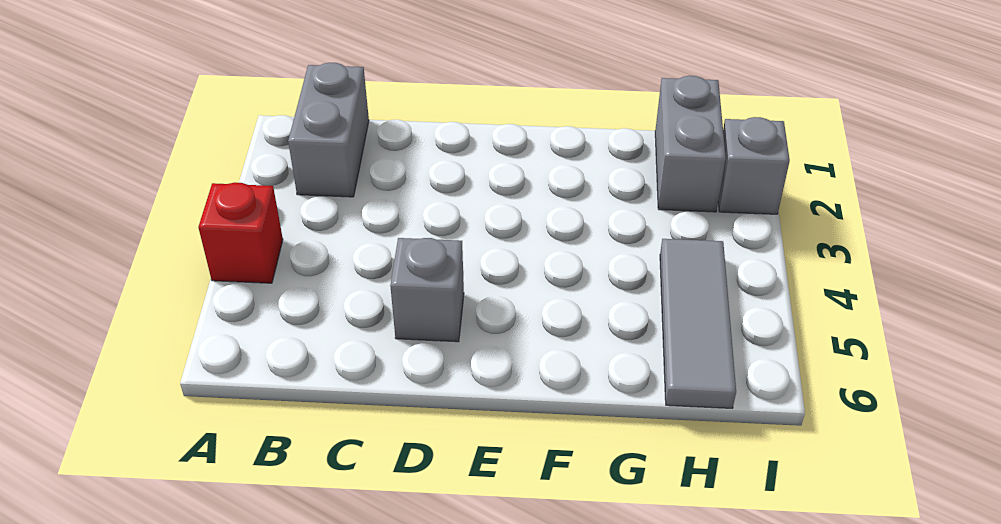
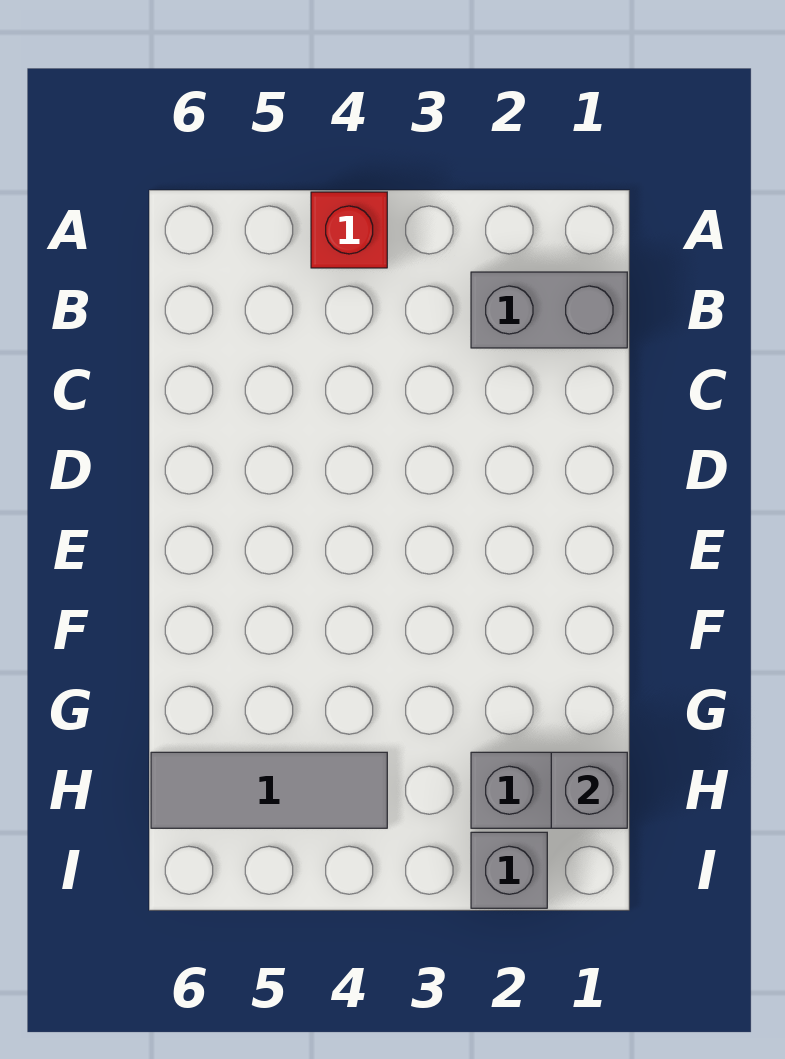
grey brick D5 level 1 -> grey brick H1 level 2

